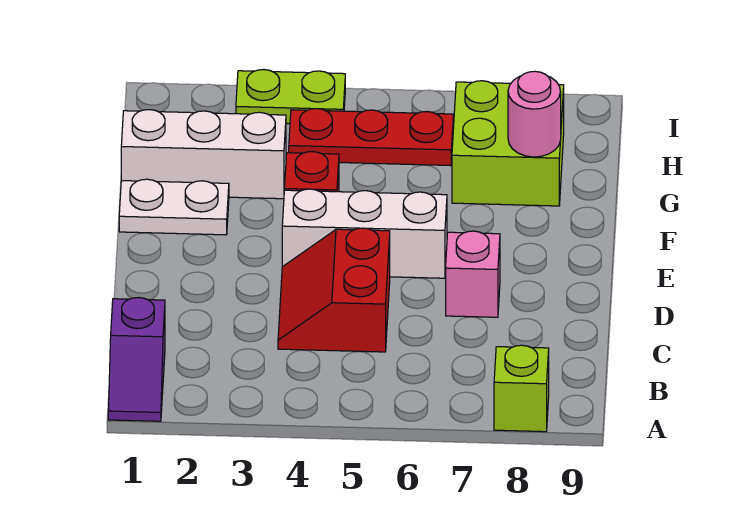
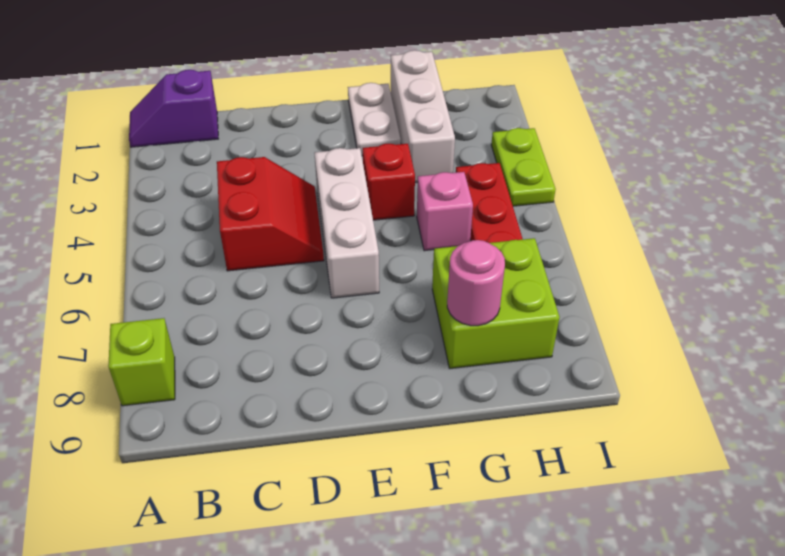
red slope C4:D5 level 1 top 5 -> red slope C4:D5 level 1 top C
pink brick D7 level 1 -> pink brick G5 level 1

